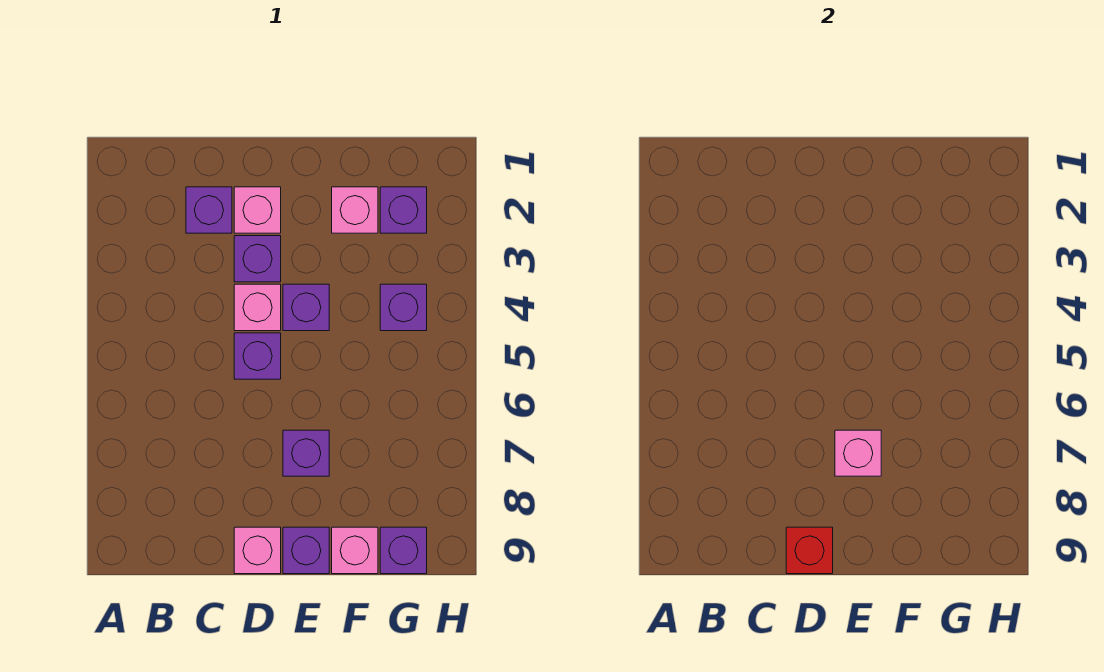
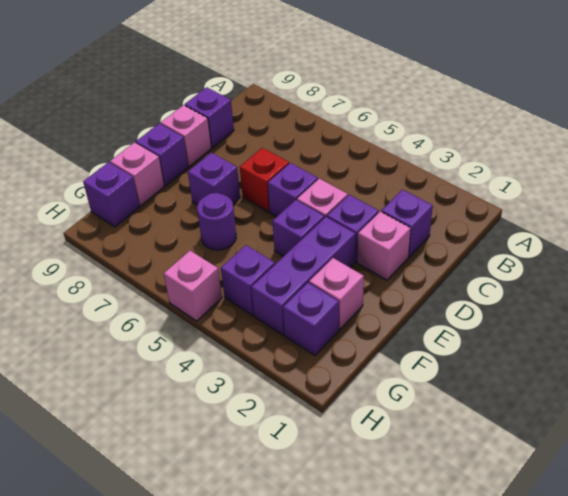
none -> purple brick C9 level 1
red brick D9 level 2 -> red brick D6 level 1
none -> purple brick E3:G3 level 1
pink brick E7 level 2 -> pink brick H5 level 1
none -> purple round brick F6 level 1

